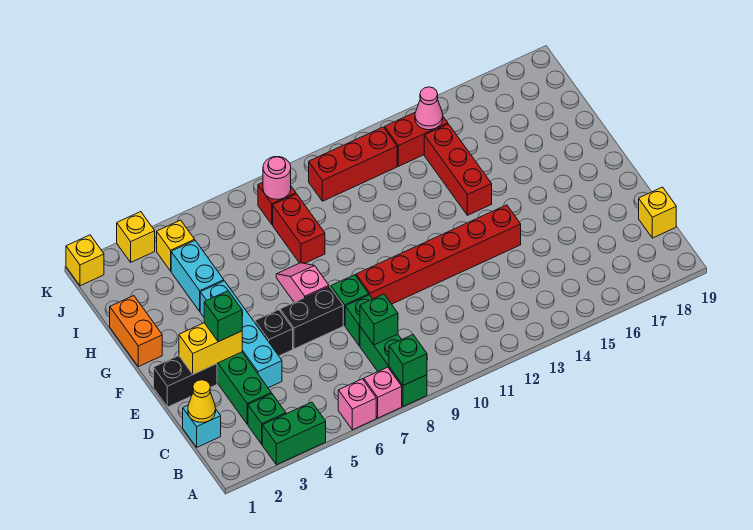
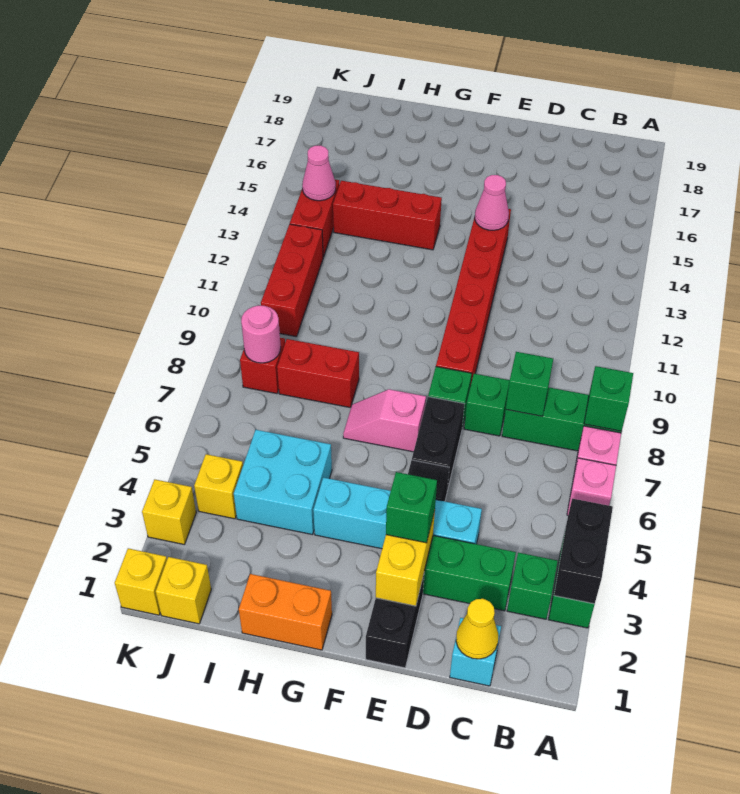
none -> black brick A3:A4 level 2
yellow brick C19 level 1 -> yellow brick J1 level 1
none -> pink cone E14 level 2
cyan brick H4:I4 level 1 -> cyan brick H4:I5 level 1

